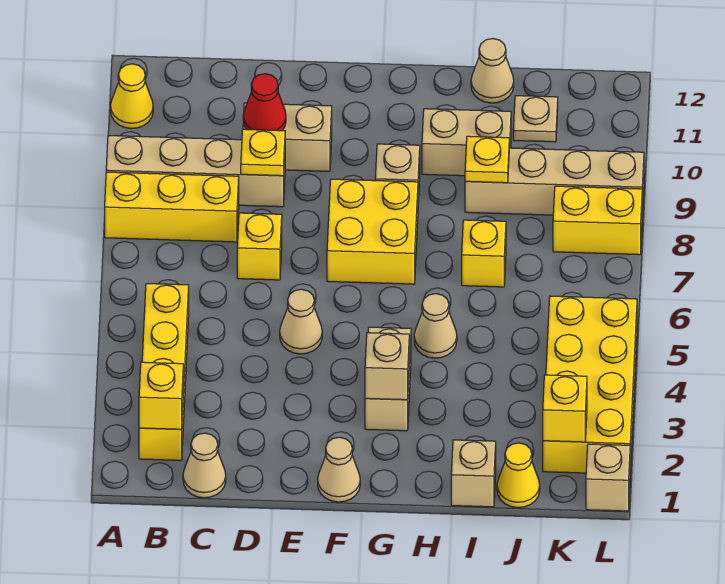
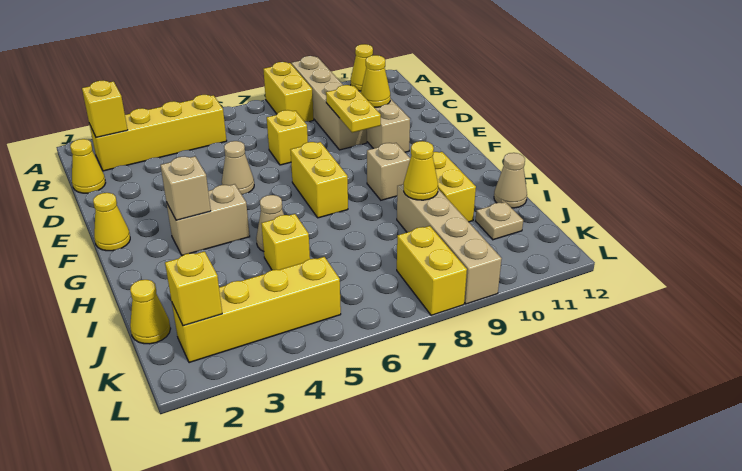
yellow brick A8:C8 level 1 -> yellow brick A8:B8 level 1
tan cone C1 level 1 -> yellow cone C1 level 1
yellow plate D9 level 2 -> yellow plate D9:E9 level 2
red cone D10 level 2 -> yellow cone D10 level 2
tan cone F1 level 1 -> yellow cone F1 level 1
yellow brick F7:G8 level 1 -> yellow brick F7:G7 level 1
tan brick H10:I10 level 1 -> yellow brick H10:I10 level 1
tan brick I1 level 1 -> none
yellow brick I7 level 1 -> yellow brick I5 level 1
yellow plate I9 level 2 -> yellow cone I9 level 2
yellow brick K2:L5 level 1 -> yellow brick K2:K5 level 1
tan brick L1 level 1 -> none

